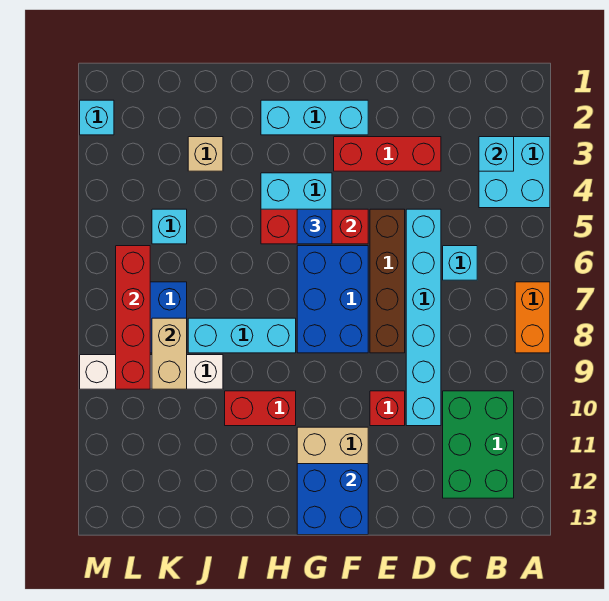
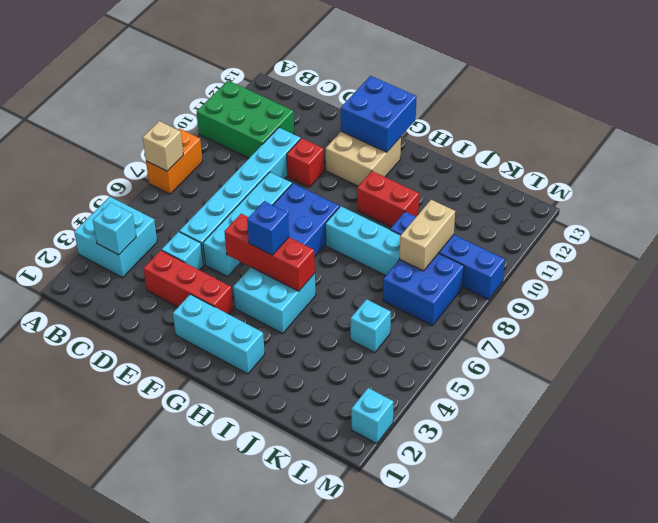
green brick B10:C12 level 1 -> green brick A10:C11 level 1
cyan brick C6 level 1 -> cyan brick D4 level 1
brown brick E5:E8 level 1 -> cyan brick E5:E8 level 1
tan brick J3 level 1 -> tan brick A7 level 2
white brick J9:M9 level 1 -> blue brick J9:M9 level 1
red brick L6:L9 level 2 -> none

